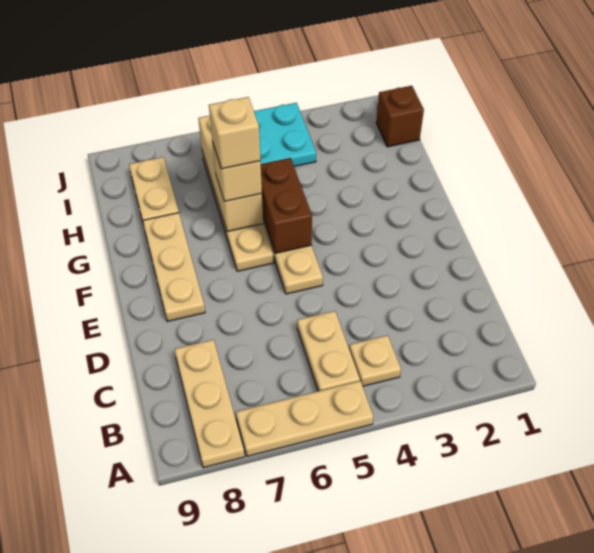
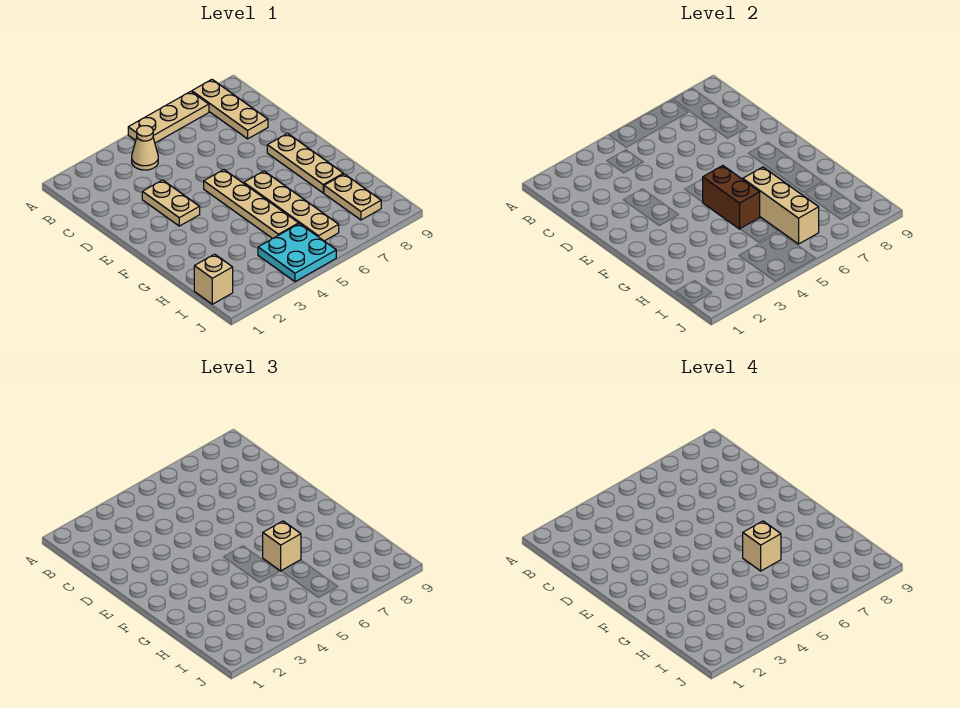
tan plate B4 level 1 -> tan cone B4 level 1
tan plate B5:C5 level 1 -> tan plate D3:E3 level 1
brown brick I1 level 1 -> tan brick I1 level 1

